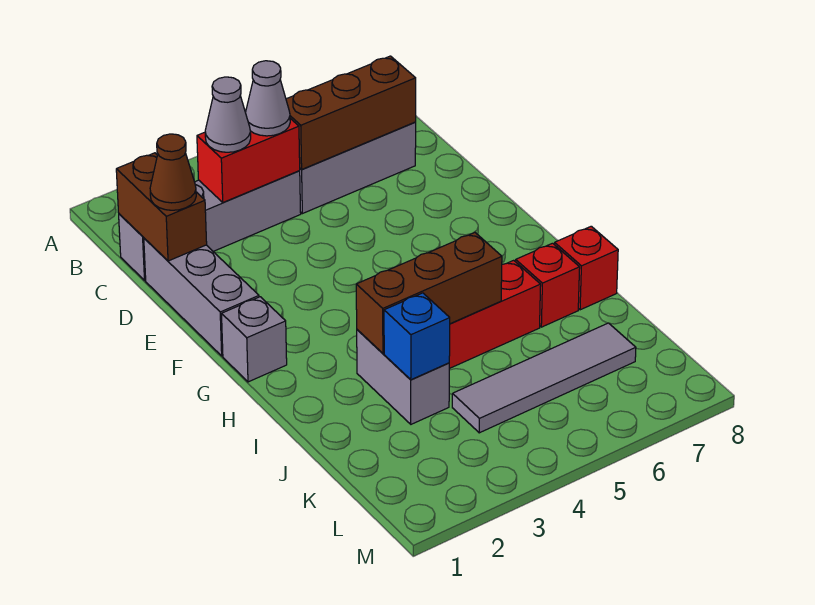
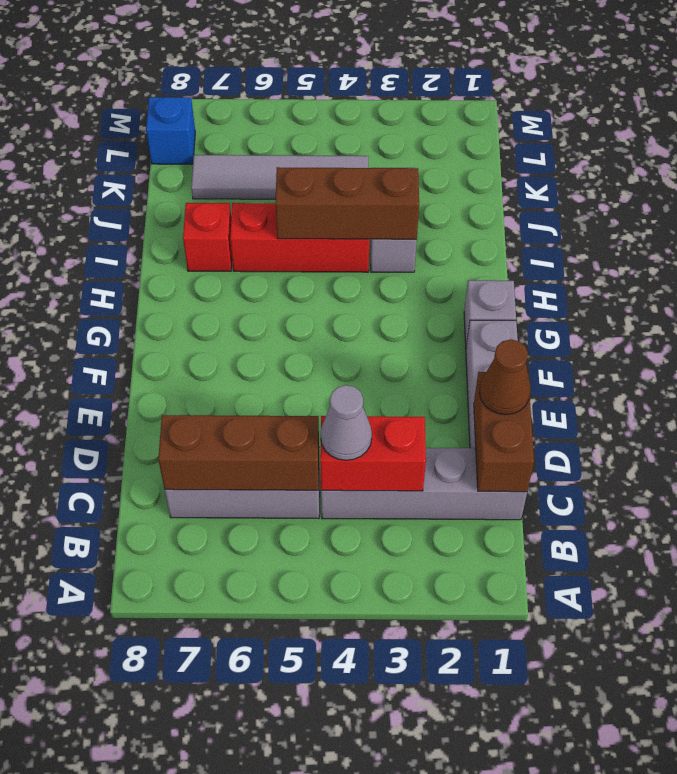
grey cone C3 level 3 -> none
red brick I8 level 1 -> none
blue brick J3 level 2 -> blue brick L8 level 1

